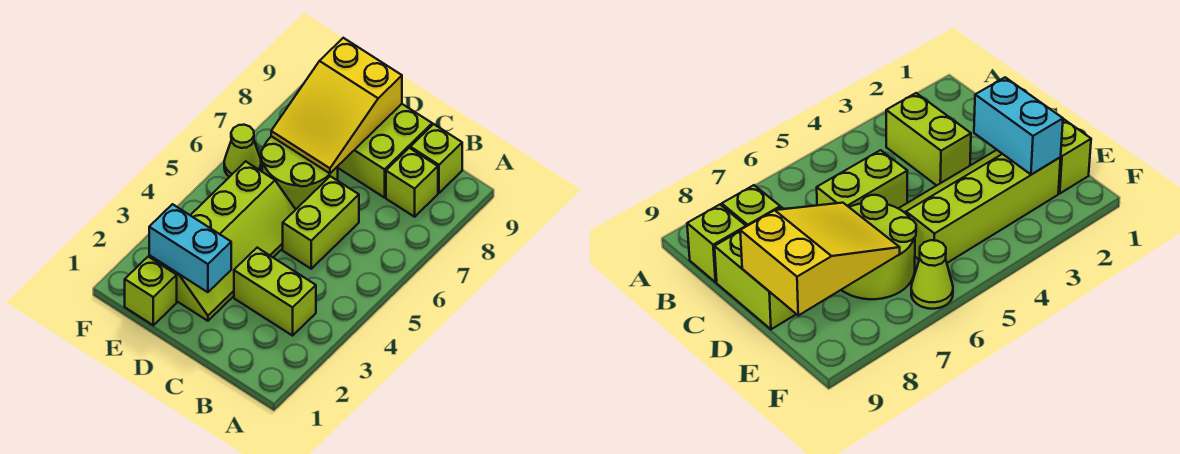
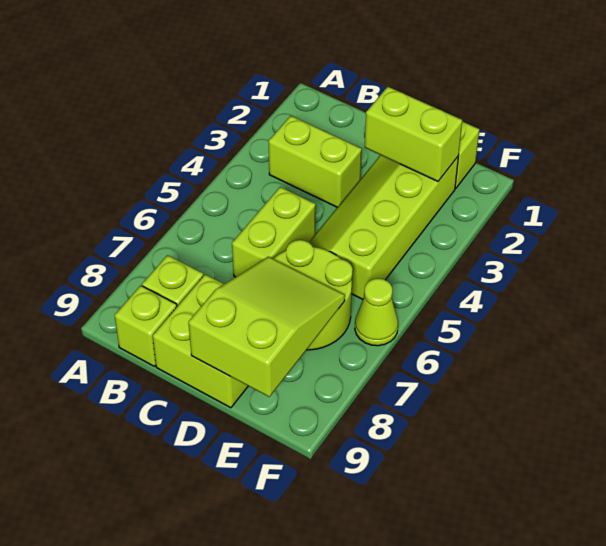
cyan brick D2:E2 level 2 -> lime brick D2:E2 level 2
yellow slope D7:E9 level 2 top 9 -> lime slope D7:E9 level 2 top 9

